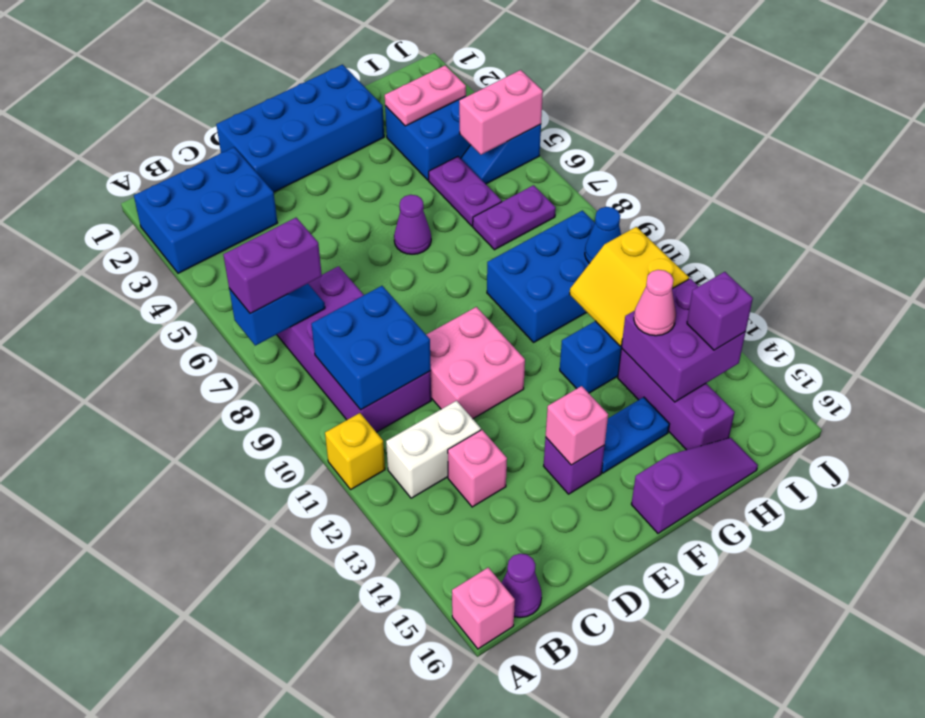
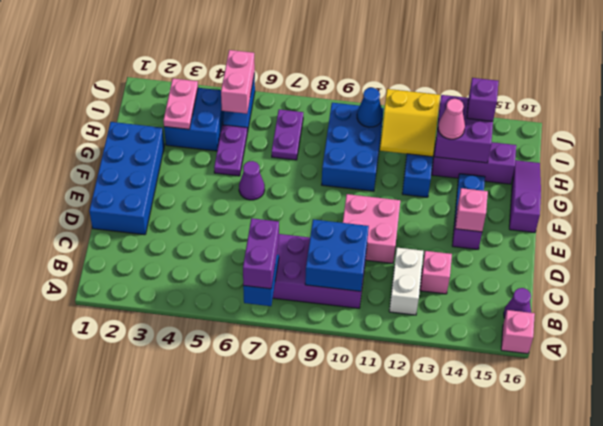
blue brick A2:C3 level 1 -> none
yellow brick A11 level 1 -> none
purple plate H5:H6 level 1 -> purple plate G5:H5 level 1

